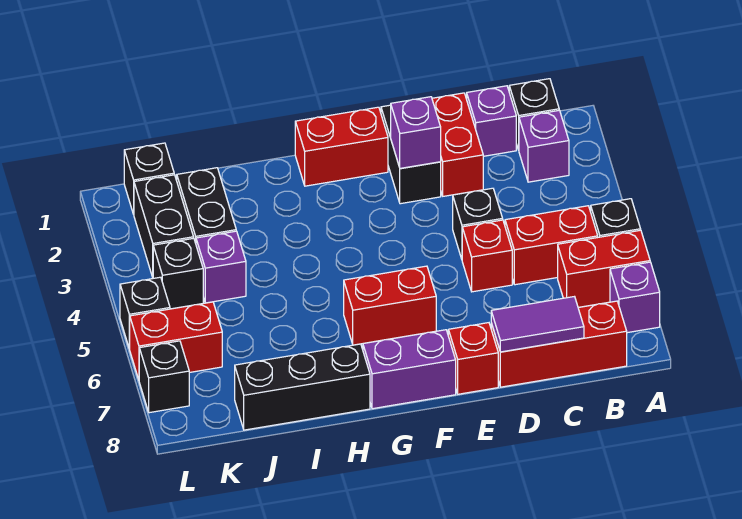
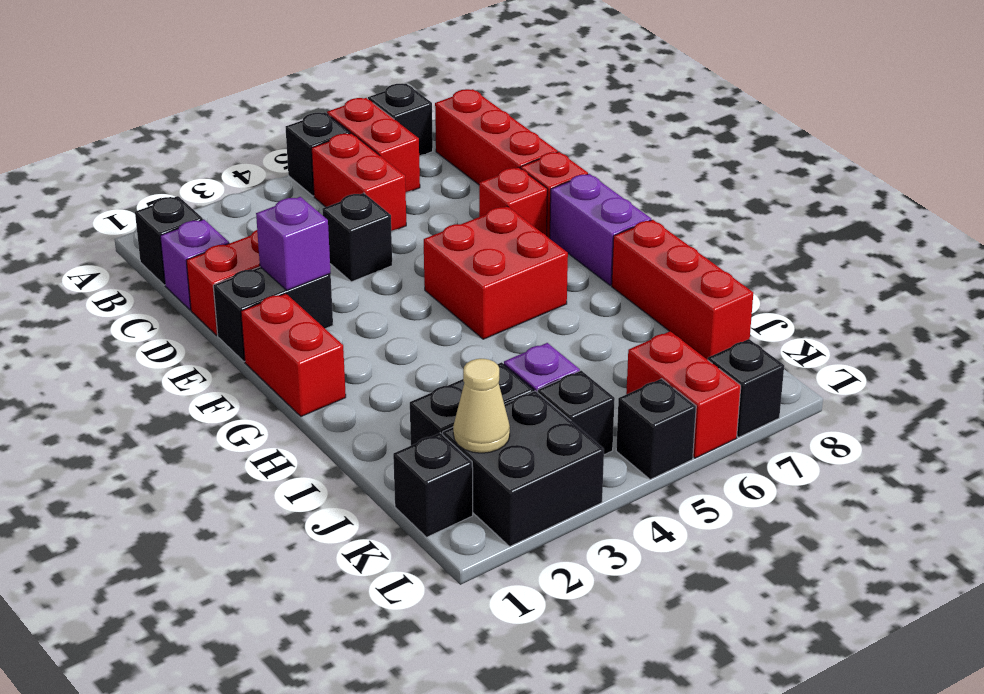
purple brick A7 level 1 -> black brick A7 level 1
purple brick B2 level 1 -> none
purple tile C8:D8 level 2 -> none
red brick D5 level 1 -> red brick E7 level 1
red brick F6:G6 level 1 -> red brick F5:G6 level 1
black brick H8:J8 level 1 -> red brick H8:J8 level 1
black brick K2:K3 level 1 -> black brick K2:L3 level 1
none -> tan cone K2 level 2

